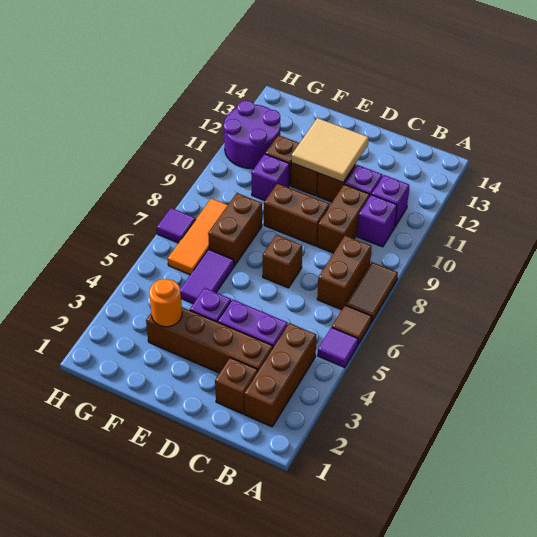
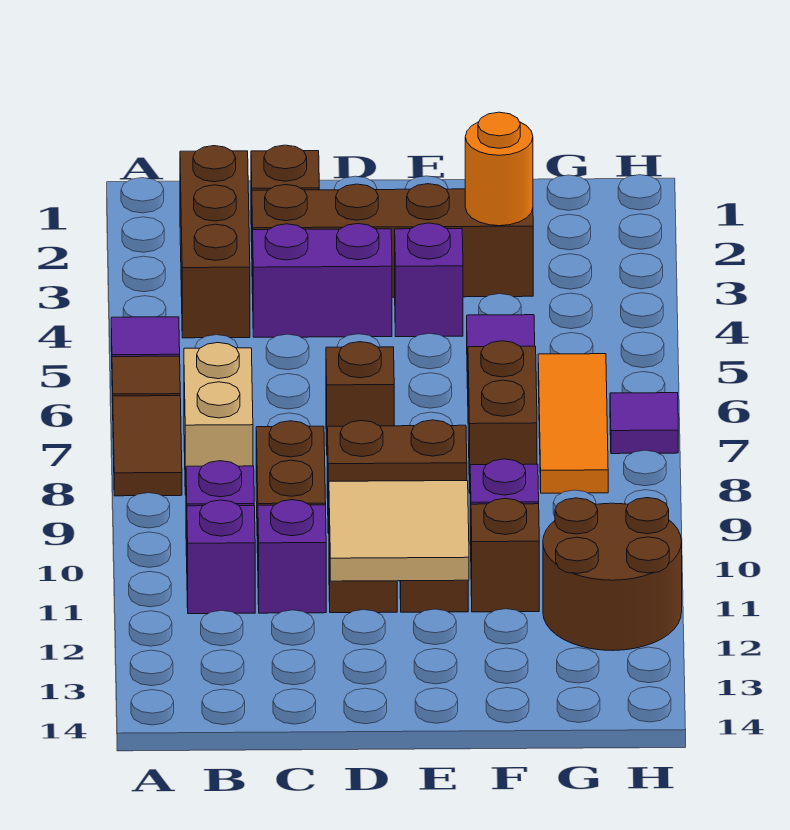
brown brick B7:B8 level 1 -> tan brick B7:B8 level 1
purple round brick G11:H12 level 1 -> brown round brick G11:H12 level 1

